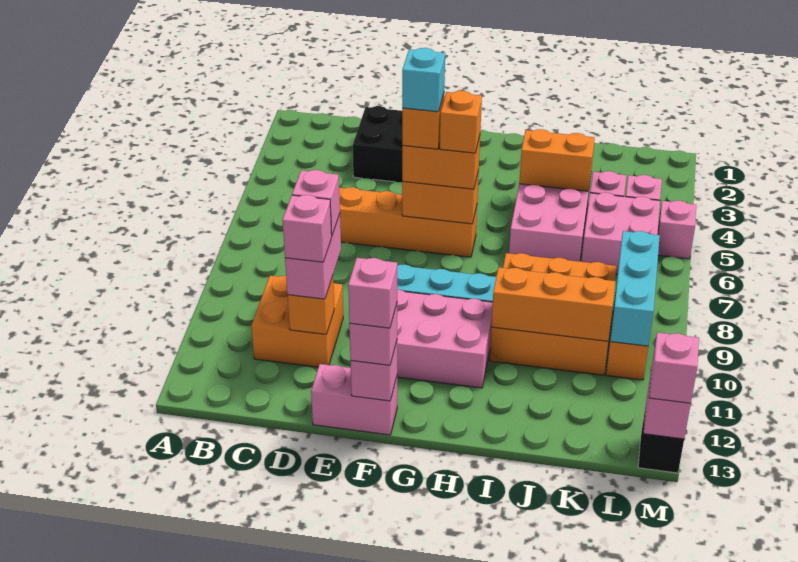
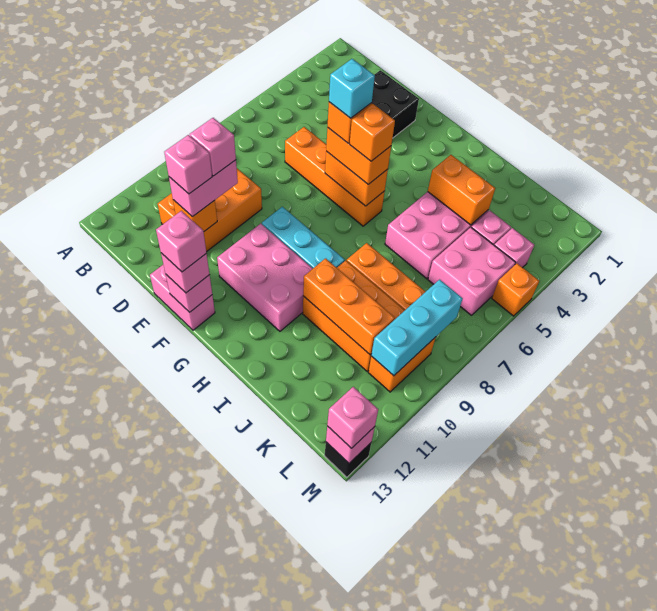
orange brick C10:D11 level 1 -> orange brick C9:D11 level 1
pink brick M5 level 1 -> orange brick M5 level 1

